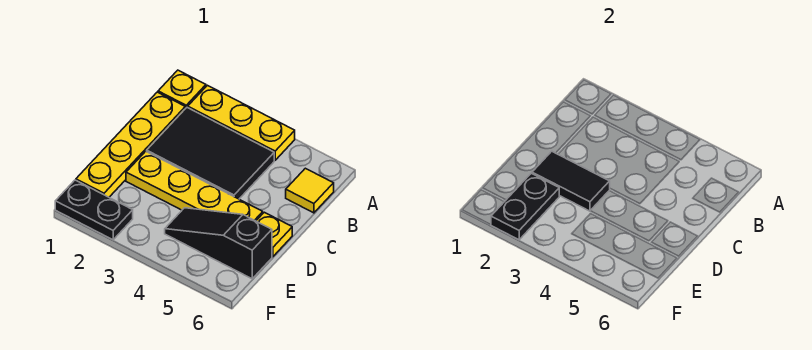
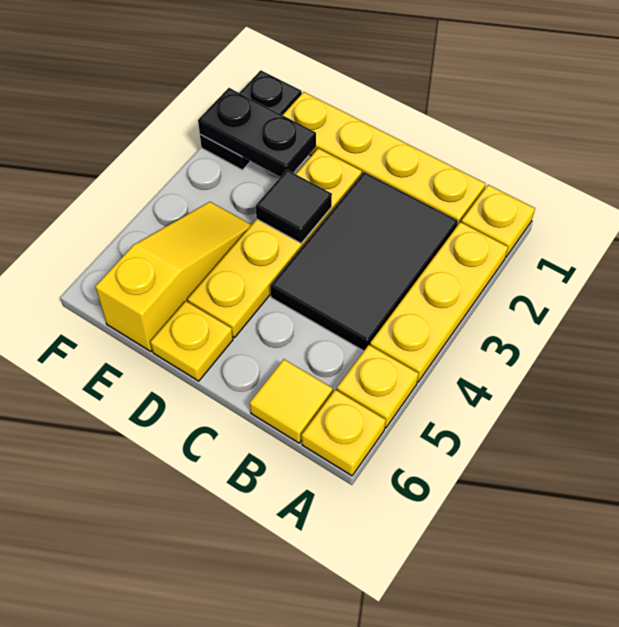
none -> yellow plate A5 level 1
none -> yellow plate A6 level 1
black tile D2:D3 level 2 -> black tile D3 level 2
black slope E4:E6 level 1 top 6 -> yellow slope E4:E6 level 1 top 6

